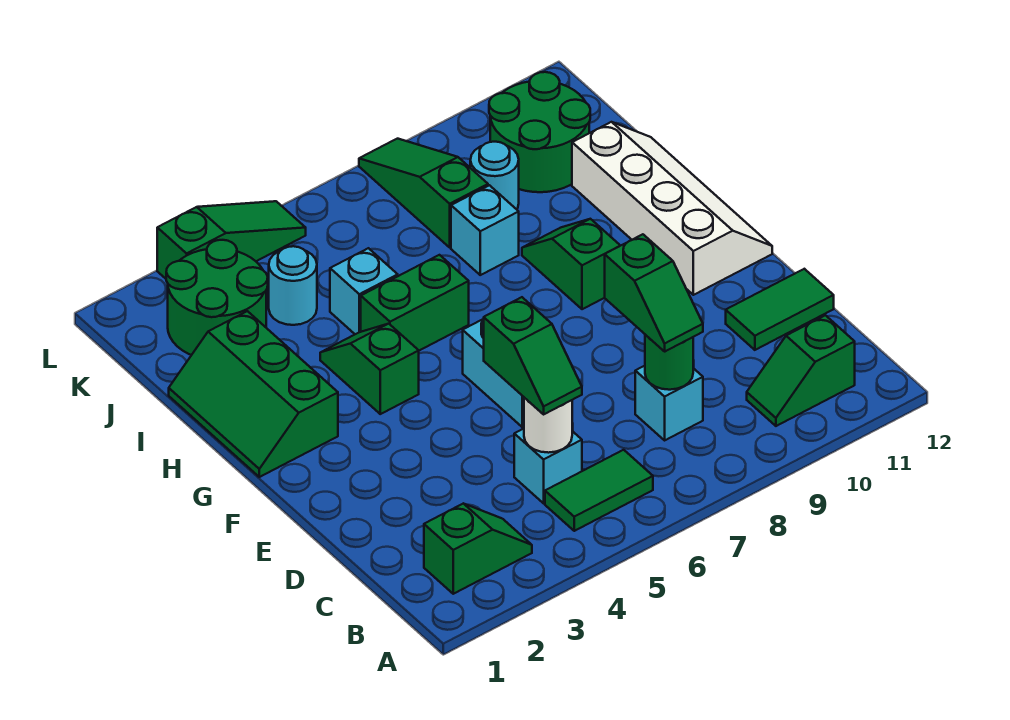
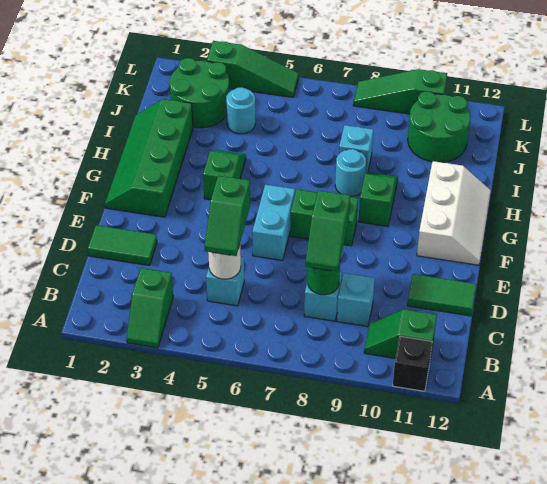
none -> black brick A11 level 1
green slope B2:B3 level 1 top 2 -> green slope A3:B3 level 1 top B
green tile B5:B6 level 1 -> green tile D1:D2 level 1
white slope F11:I12 level 1 top 11 -> white slope F11:H12 level 1 top 11
green slope G1:I2 level 1 top 2 -> green slope F1:I2 level 1 top 2
green brick H5:H6 level 1 -> green brick F7:F8 level 1
cyan brick I5 level 1 -> cyan brick C9 level 1
green slope J8:L8 level 1 top J -> green slope L8:L10 level 1 top 10
cyan round brick J9 level 1 -> cyan round brick H8 level 1

